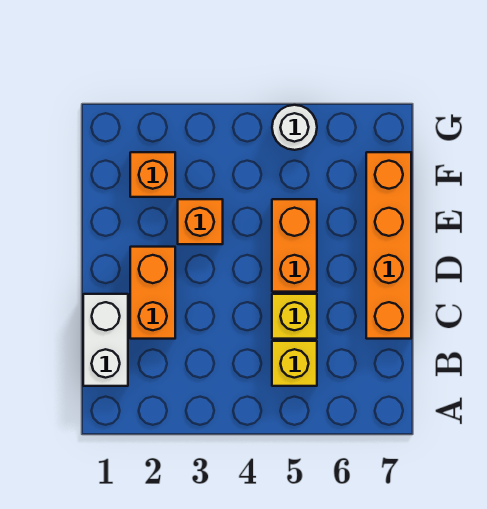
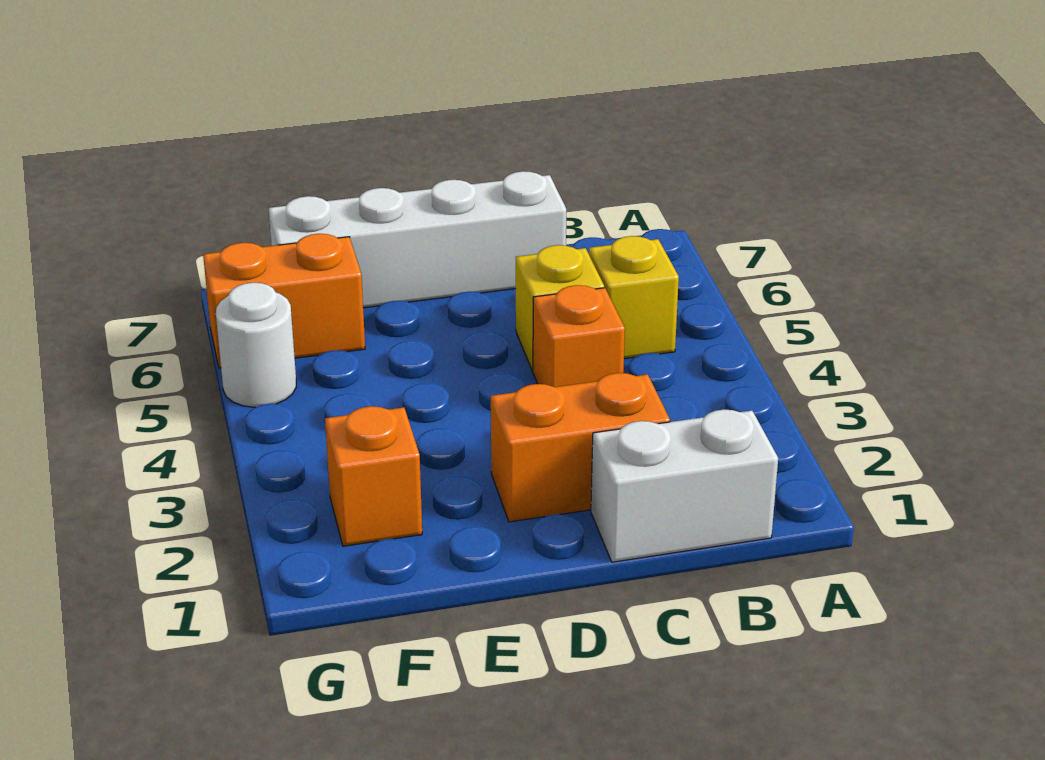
orange brick C7:F7 level 1 -> white brick C7:F7 level 1
orange brick D5:E5 level 1 -> orange brick F6:G6 level 1
orange brick E3 level 1 -> orange brick C4 level 1

